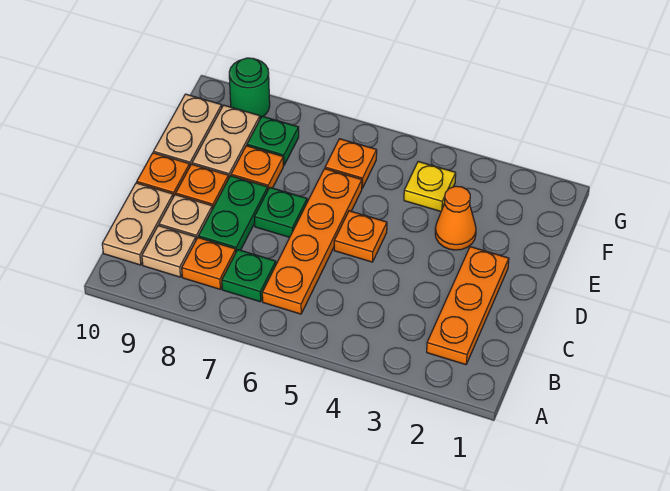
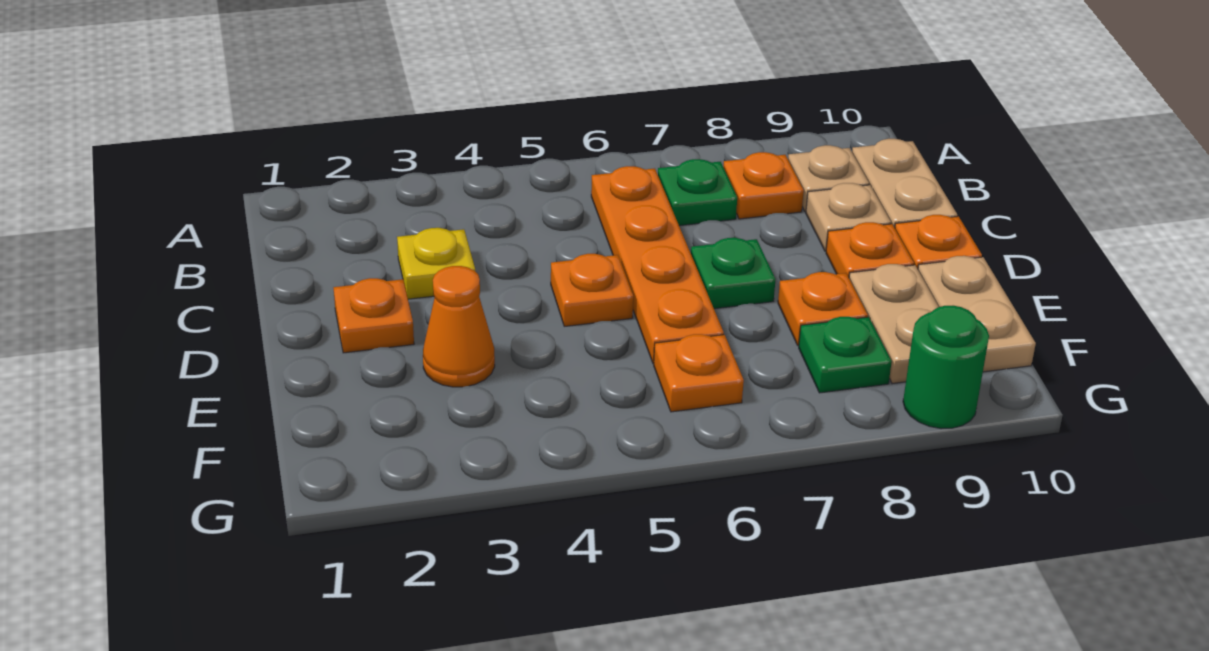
orange plate B2:D2 level 1 -> orange plate D2 level 1
green plate C8:D8 level 1 -> none
yellow plate F4 level 1 -> yellow plate C3 level 1

